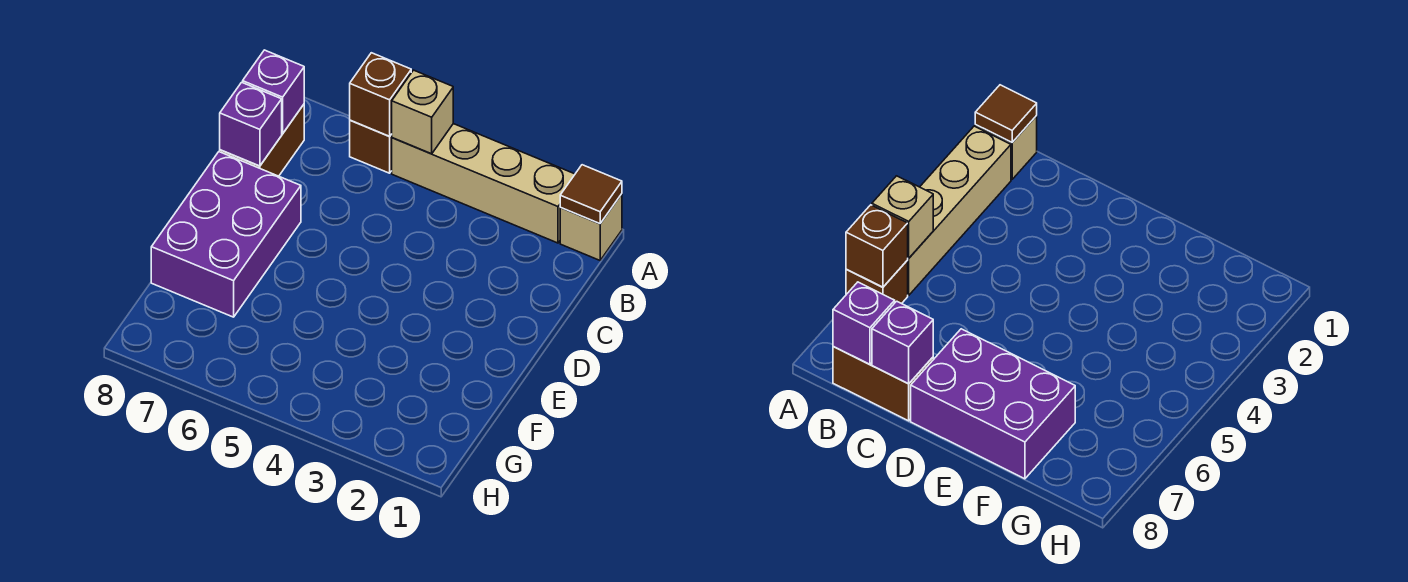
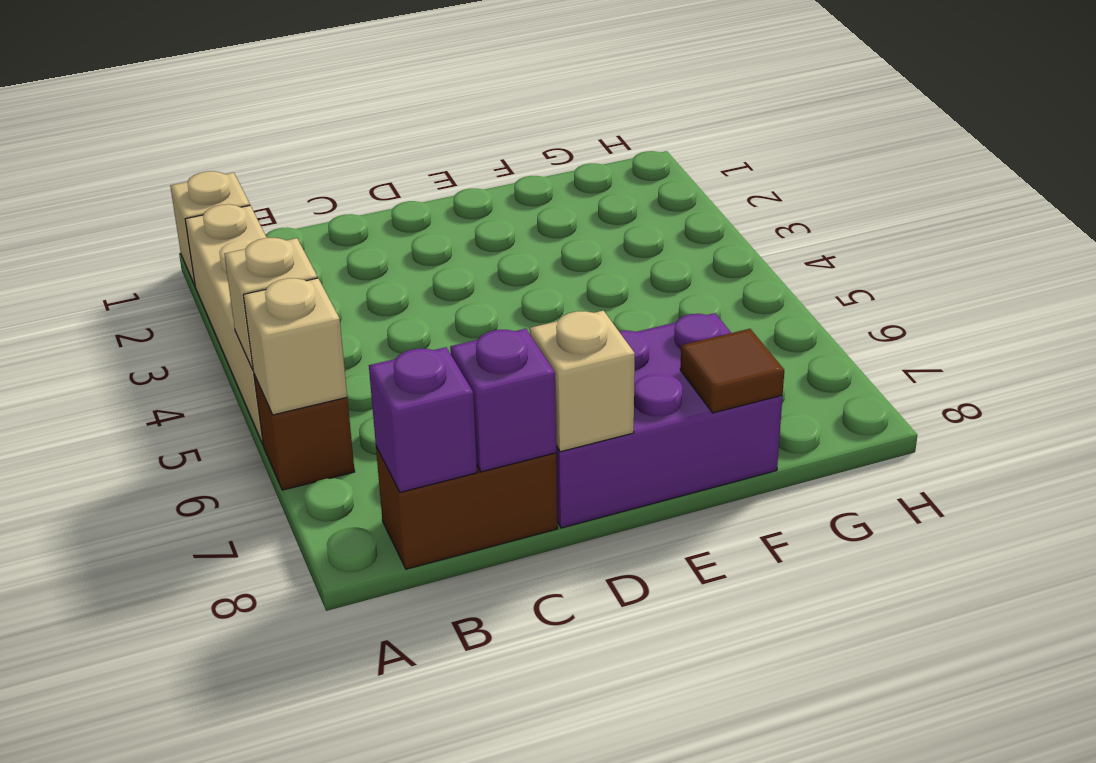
brown tile A1 level 2 -> brown tile F8 level 2
brown brick A6 level 2 -> tan brick A6 level 2
none -> tan brick D8 level 2

